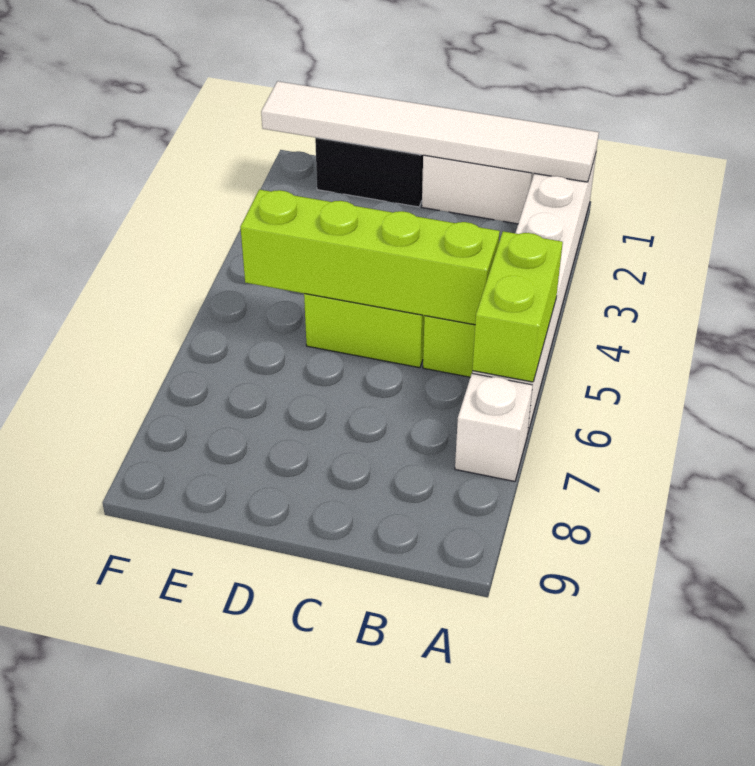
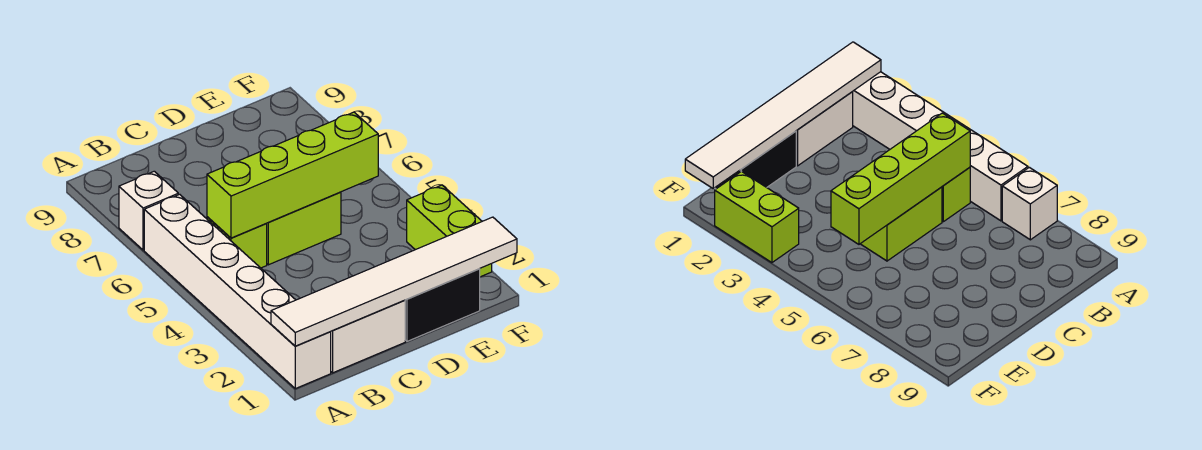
lime brick A5:A6 level 2 -> lime brick F2:F3 level 1

